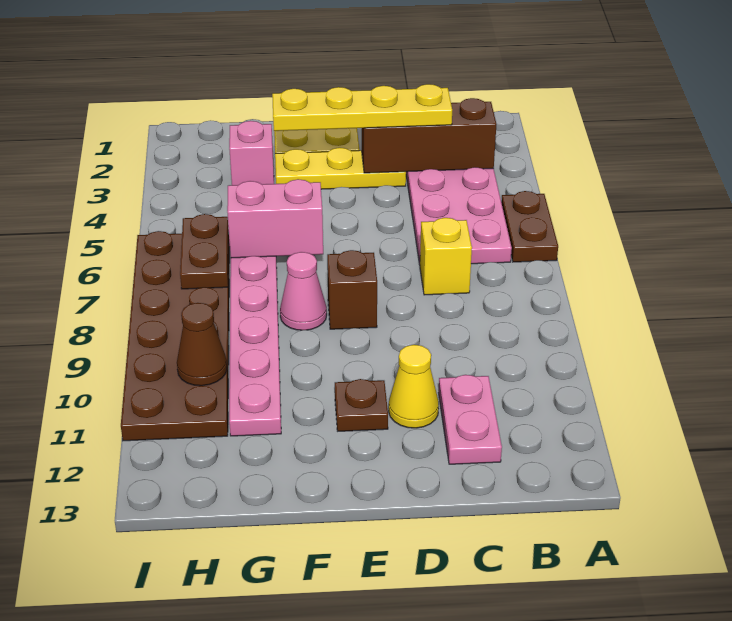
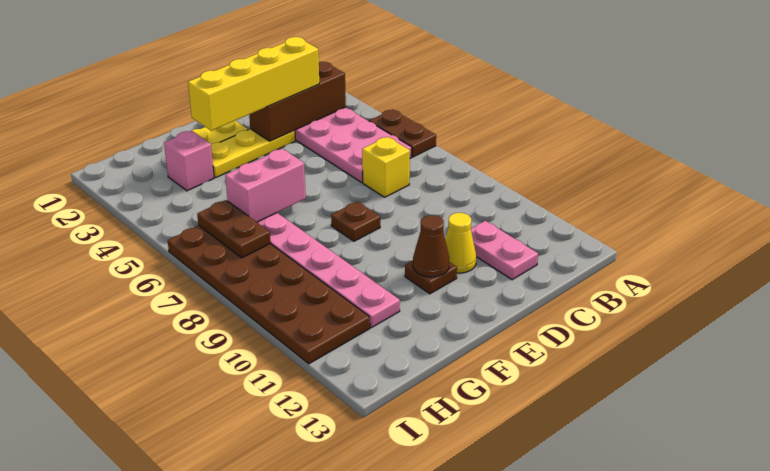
yellow plate C3:F3 level 3 -> yellow brick C3:F3 level 3
brown brick E8 level 1 -> brown plate E8 level 1
pink cone F8 level 1 -> none
brown cone H10 level 2 -> brown cone E11 level 2

